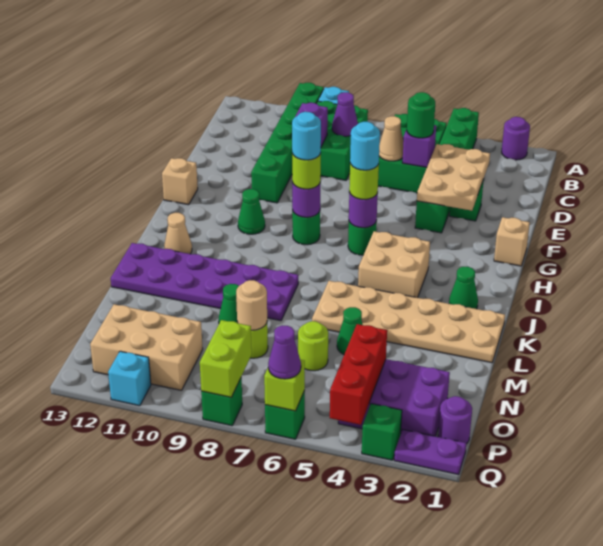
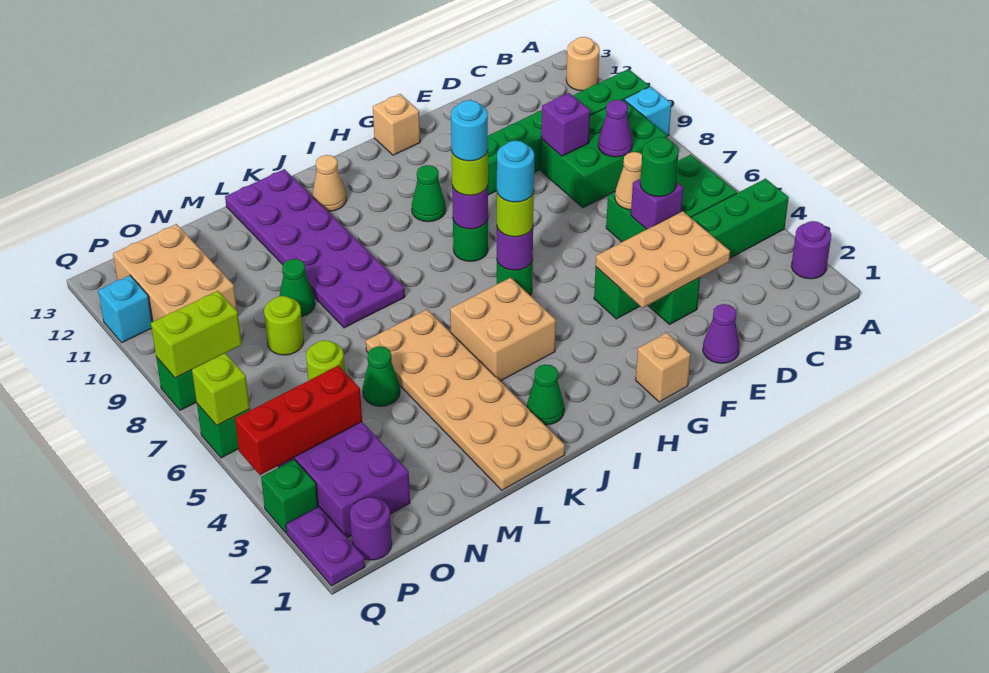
tan round brick N8 level 2 -> tan round brick A12 level 1
purple cone Q6 level 3 -> purple cone E1 level 1

